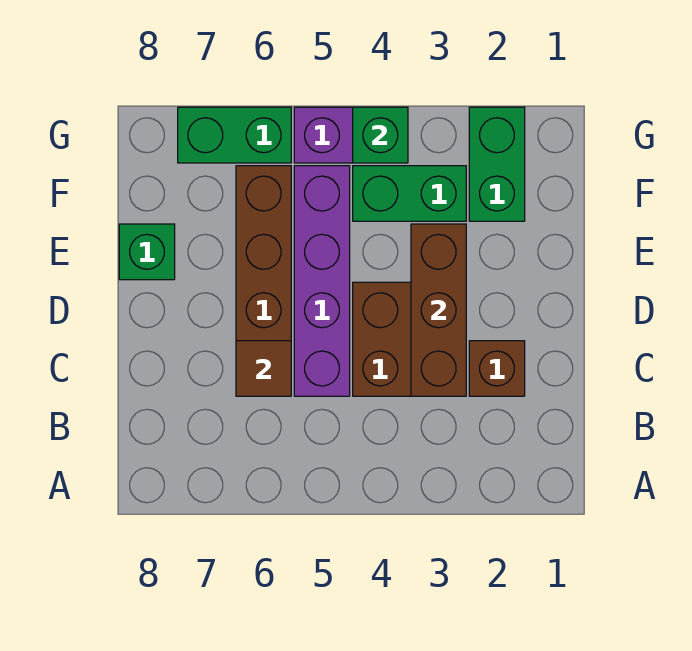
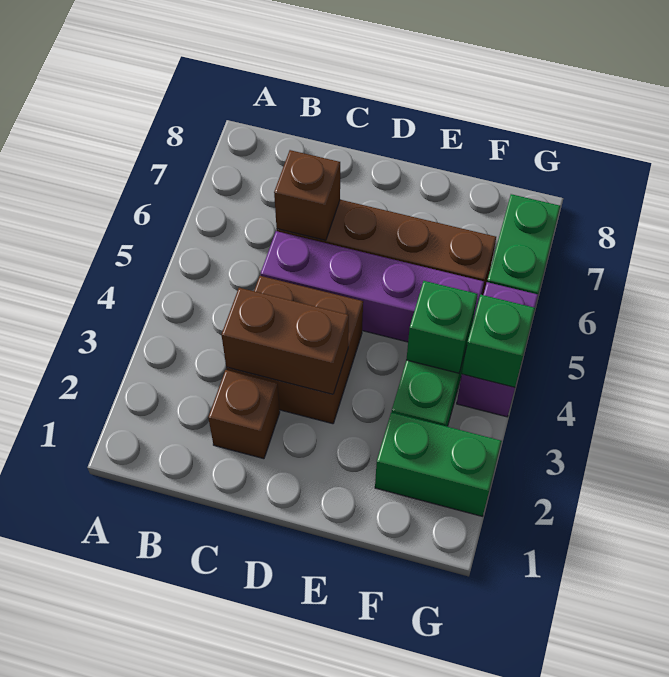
brown brick C3:E3 level 2 -> brown brick C3:D3 level 2
brown tile C6 level 2 -> brown brick C6 level 2
green brick E8 level 1 -> green brick F4 level 2

